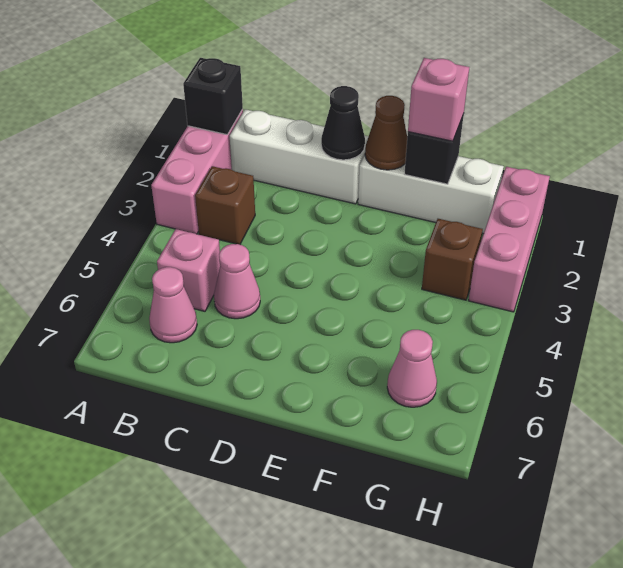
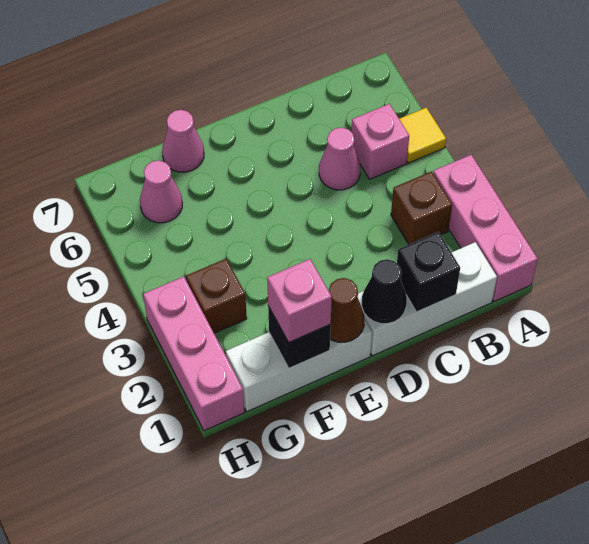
black brick A1 level 2 -> black brick C1 level 2
none -> yellow tile A5 level 1
pink cone B6 level 1 -> pink cone F7 level 1

